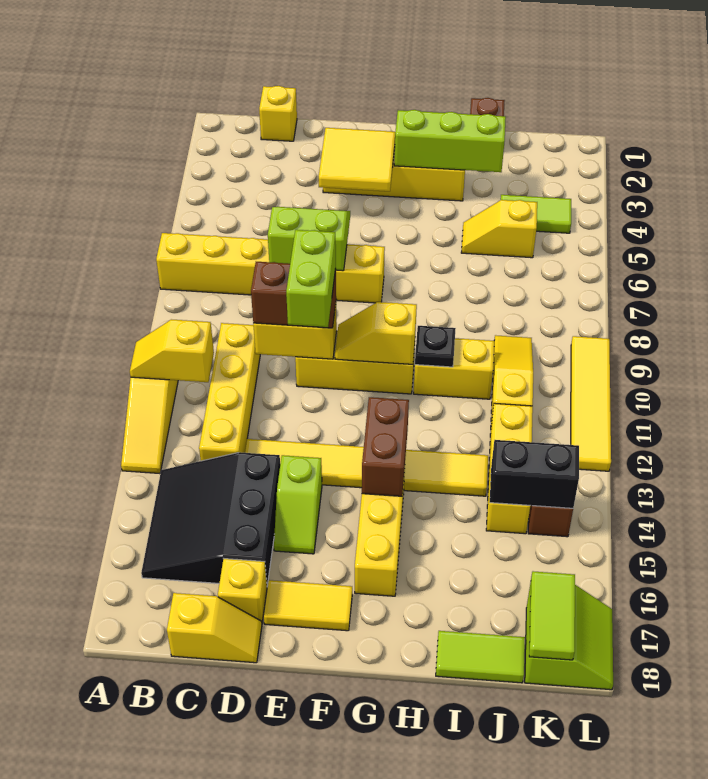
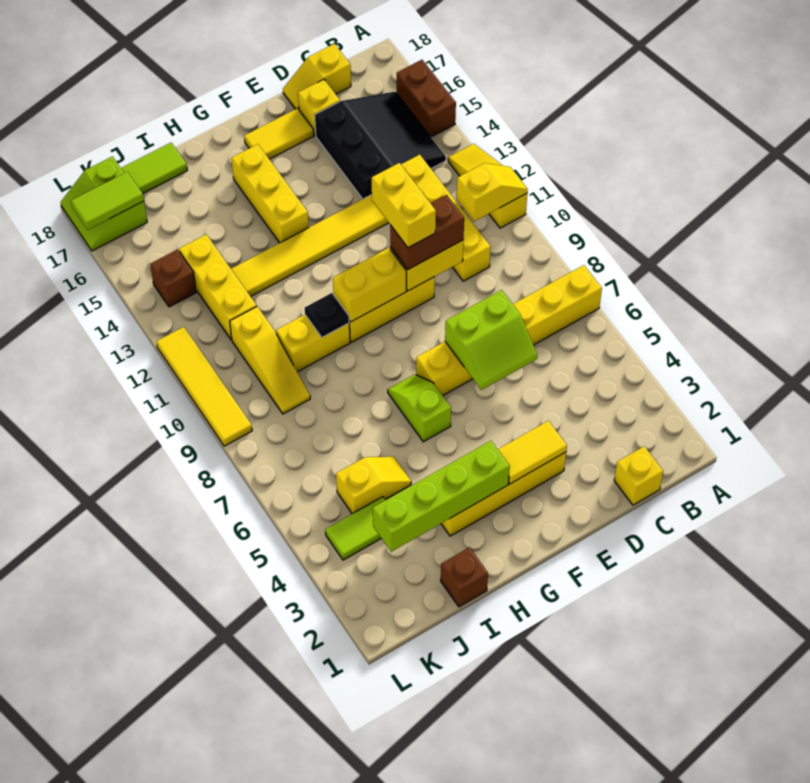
yellow tile E3:F4 level 2 -> yellow tile E3:F3 level 2
lime brick E10:E11 level 4 -> yellow brick E10:E11 level 4
lime slope E14:E15 level 1 top 14 -> lime slope G6:G7 level 1 top 6
yellow slope F10:G10 level 2 top G -> yellow brick F10:G10 level 2
lime brick G3:I3 level 2 -> lime brick G3:J3 level 2
brown brick G13:G14 level 2 -> brown brick A15:A16 level 1
black brick J14:K14 level 2 -> none
lime tile K17:K18 level 2 -> lime tile K17:L17 level 2

